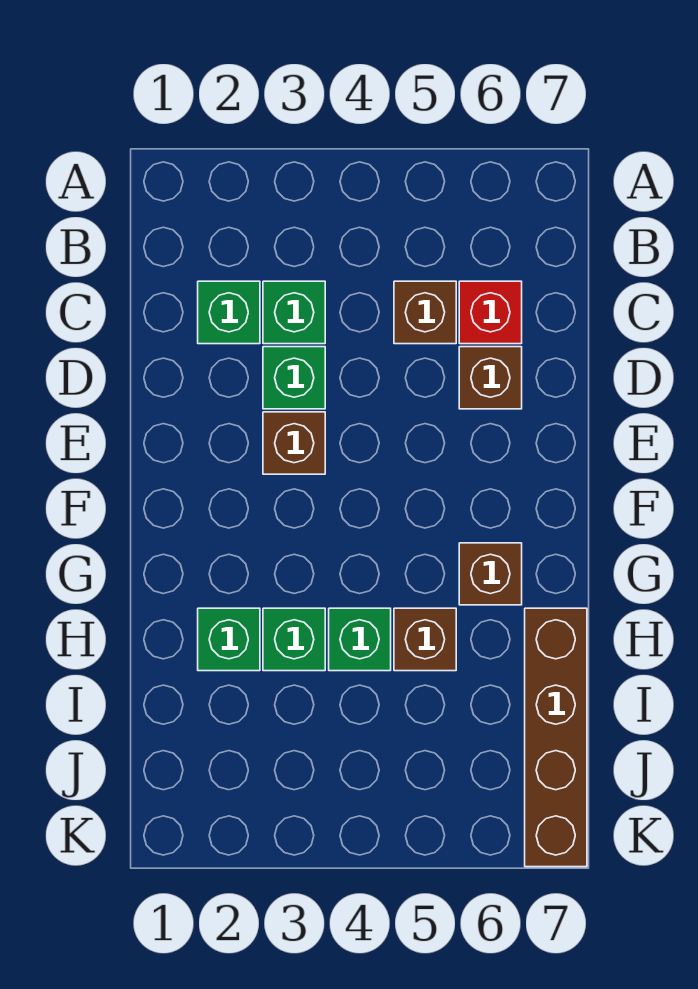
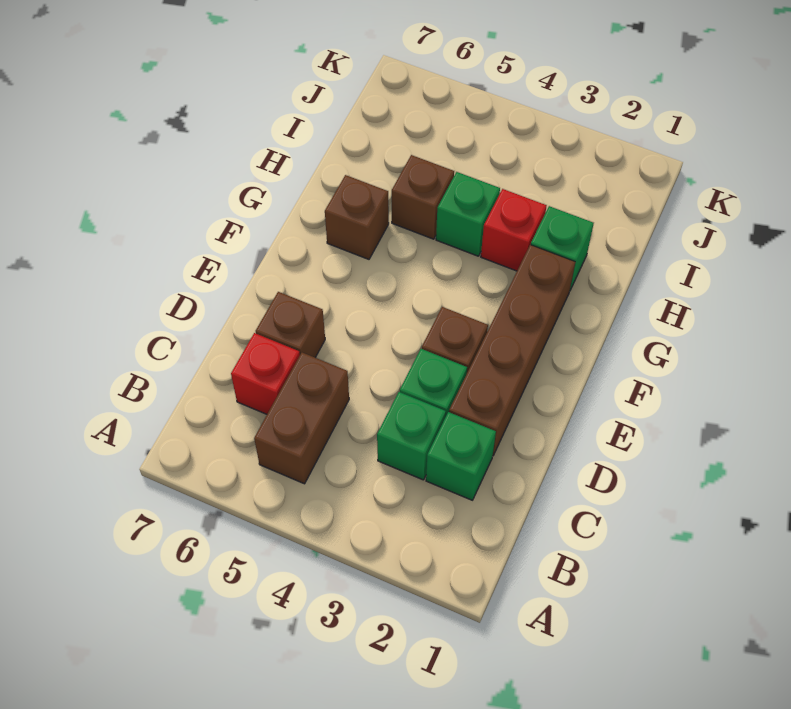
brown brick C5 level 1 -> brown brick B5:C5 level 1
green brick H3 level 1 -> red brick H3 level 1
brown brick H7:K7 level 1 -> brown brick D2:G2 level 1

